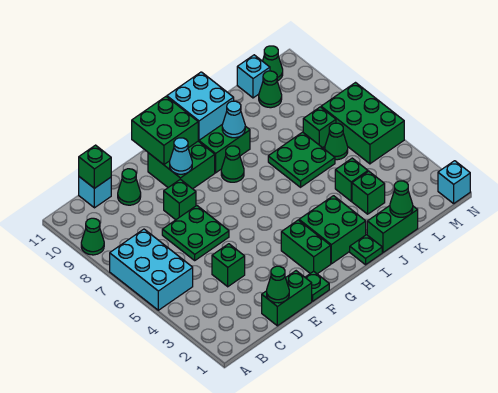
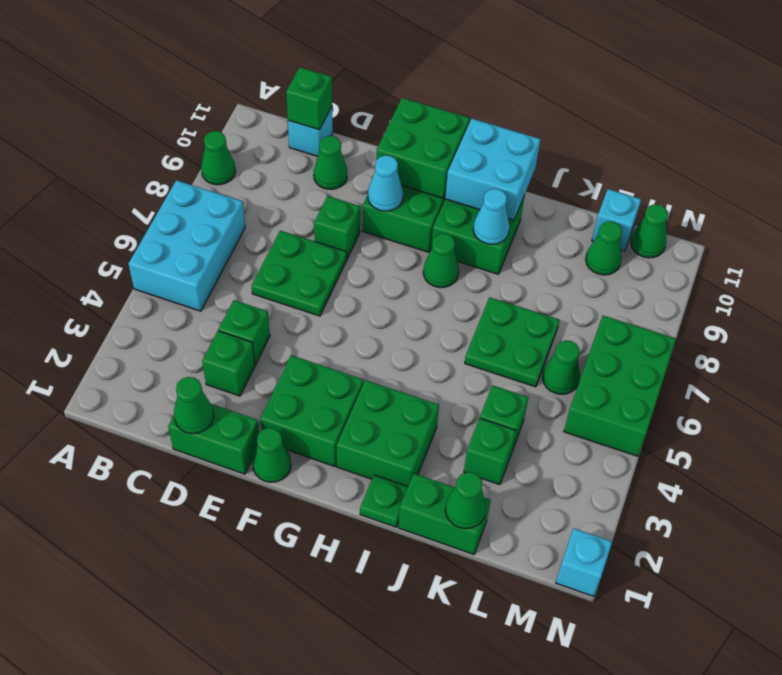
green plate F1 level 1 -> green cone F1 level 1
green brick G2:G3 level 1 -> green brick F2:G3 level 1
green brick L7 level 1 -> green brick D3 level 1

